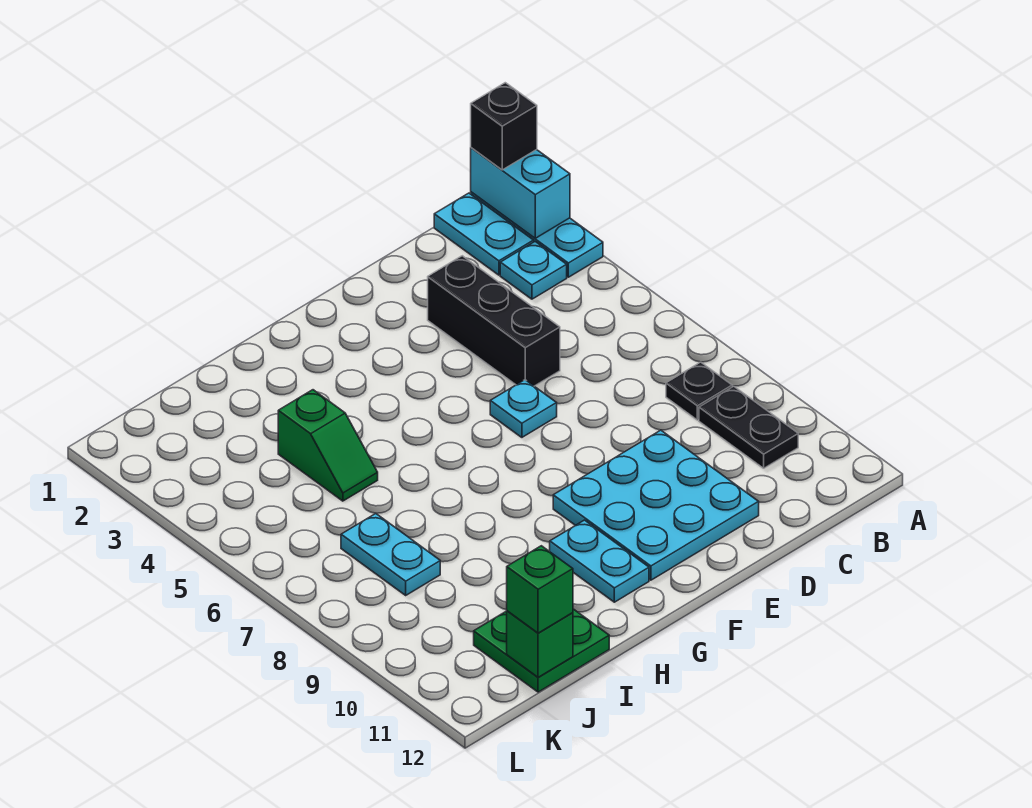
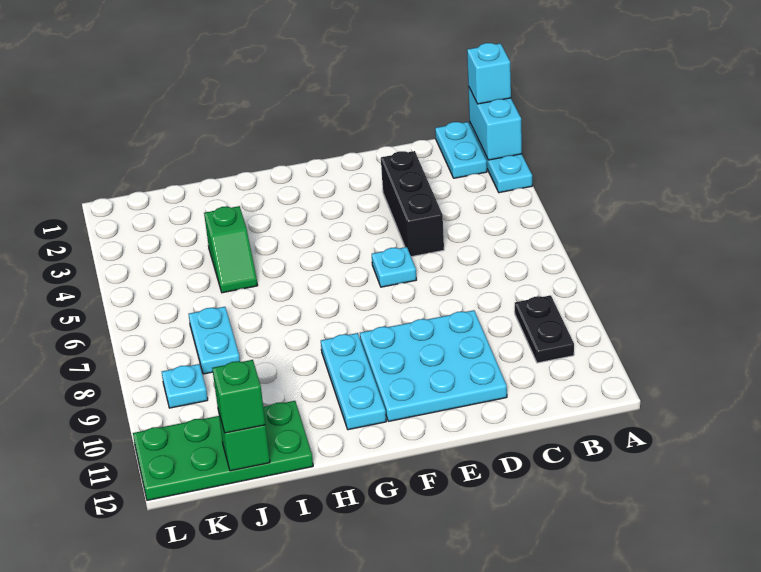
black brick A1 level 3 -> cyan brick A1 level 3
cyan plate B3 level 1 -> cyan plate K9 level 1
black plate B8 level 1 -> none
cyan plate G10:G11 level 1 -> cyan plate G9:G11 level 1
green plate I11:J12 level 1 -> green plate I11:L12 level 1

